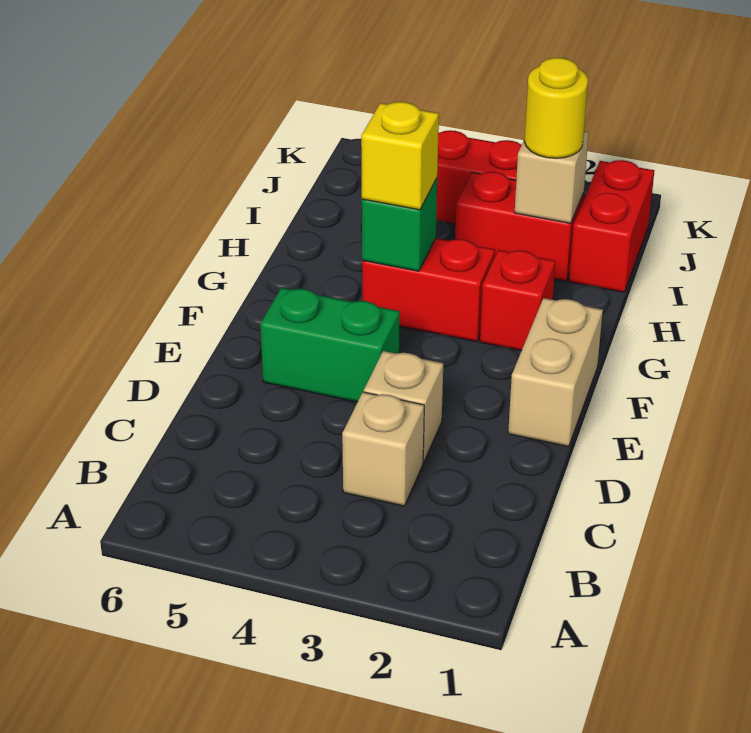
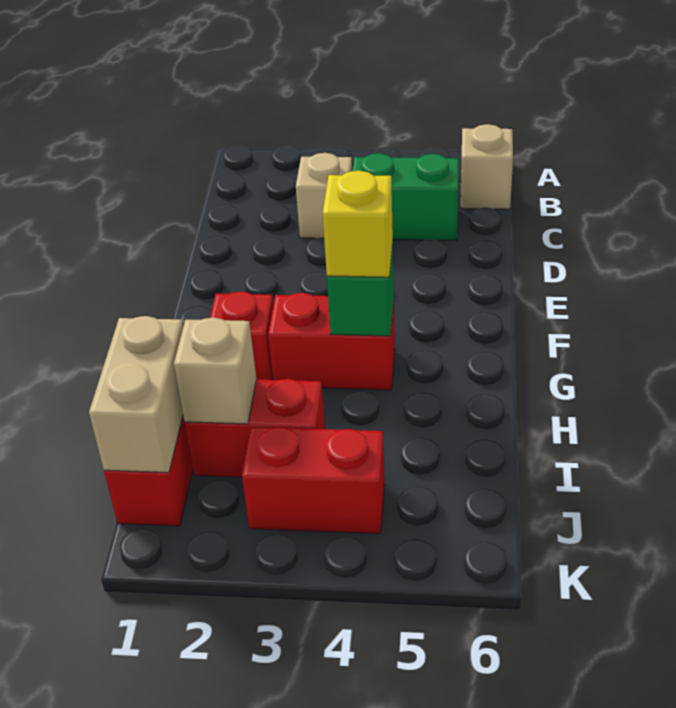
tan brick D3 level 1 -> tan brick B6 level 1
tan brick E1:F1 level 1 -> tan brick I1:J1 level 2
green brick E4:E5 level 1 -> green brick C4:C5 level 1
yellow round brick I2 level 3 -> none

